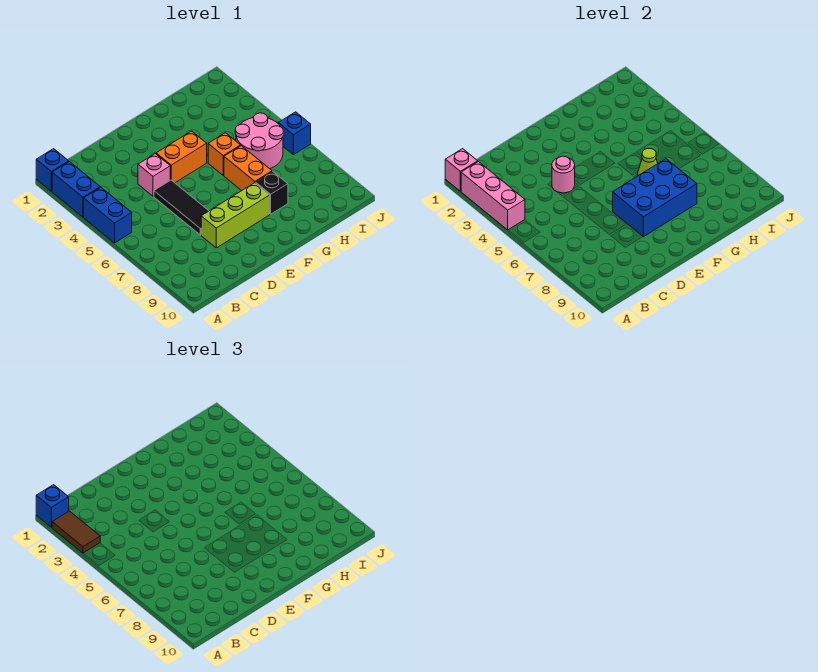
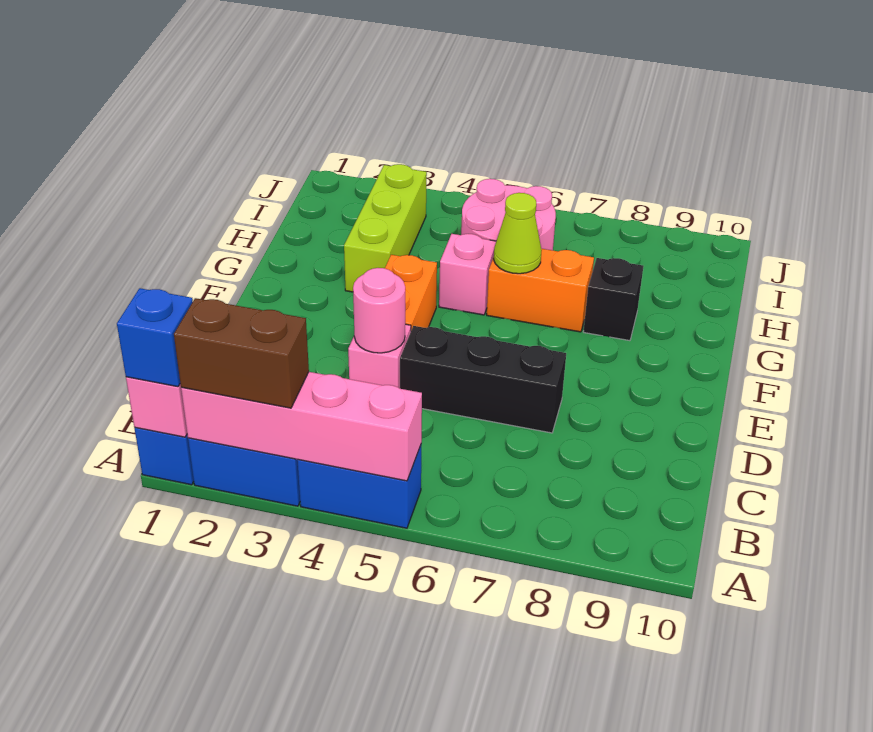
pink brick A2:A4 level 2 -> pink brick A2:A5 level 2
brown tile A2:A3 level 3 -> brown brick A2:A3 level 3
black tile D5:D7 level 1 -> black brick D5:D7 level 1
lime brick D8:F8 level 1 -> lime brick G3:I3 level 1
blue brick E7:G8 level 2 -> none
orange brick G5 level 1 -> pink brick G5 level 1
blue brick J6 level 1 -> none

